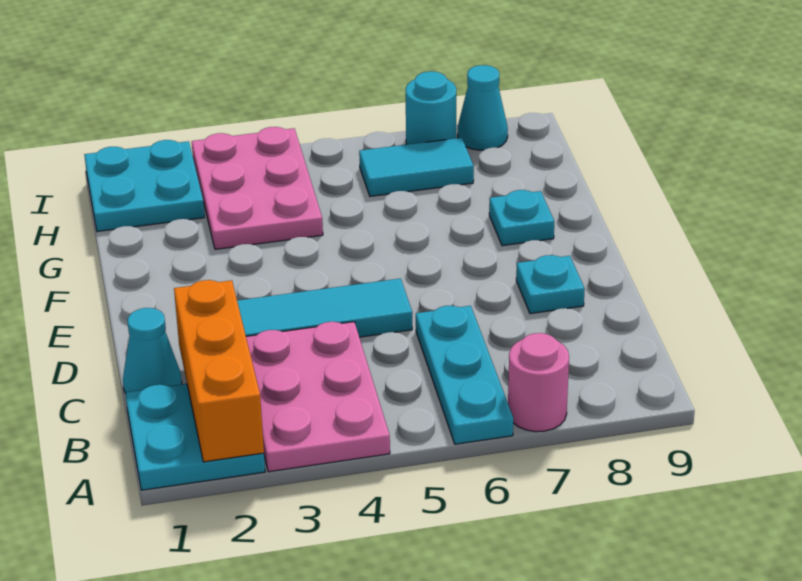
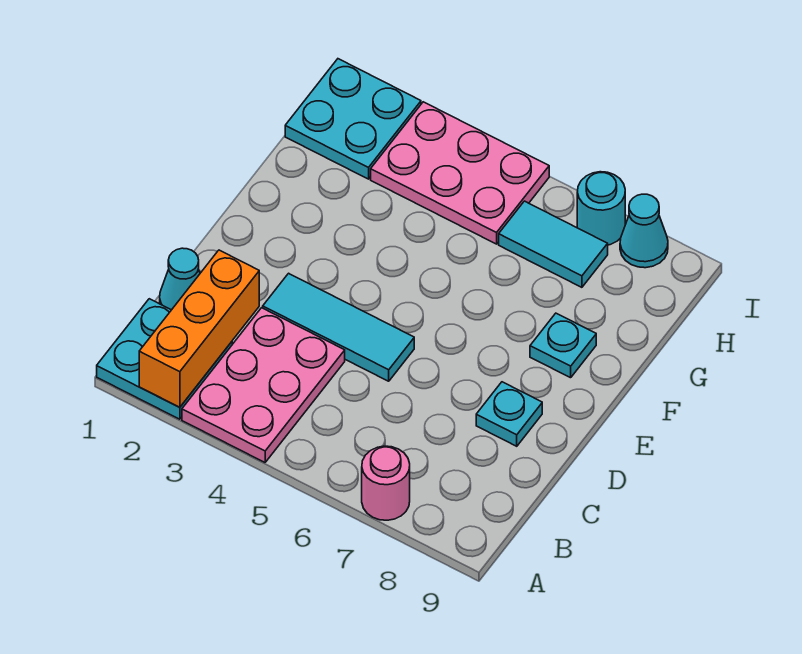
cyan plate A6:C6 level 1 -> none
pink plate G3:I4 level 1 -> pink plate H3:I5 level 1

